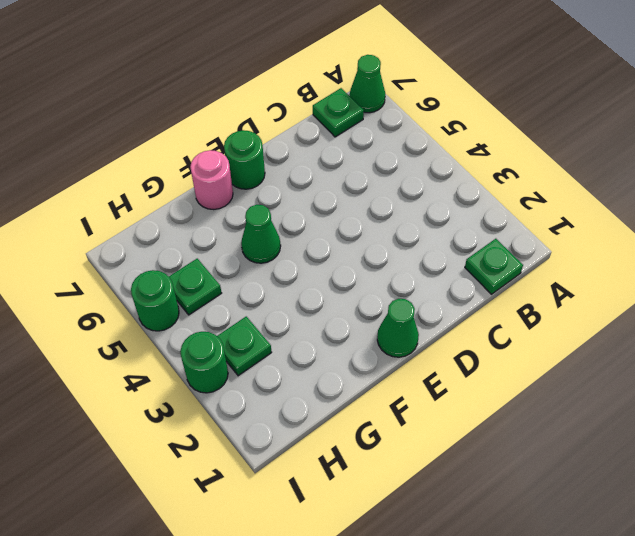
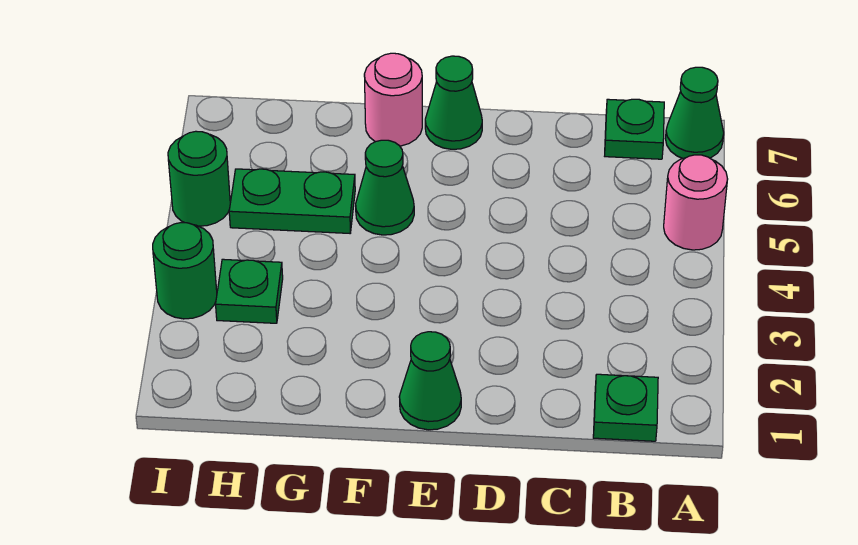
none -> pink round brick A5 level 1
green round brick E7 level 1 -> green cone E7 level 1
green plate H5 level 1 -> green plate G5:H5 level 1

